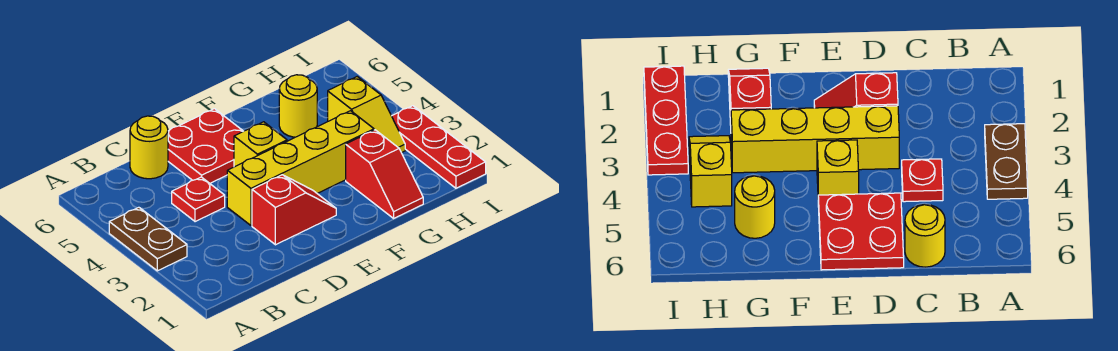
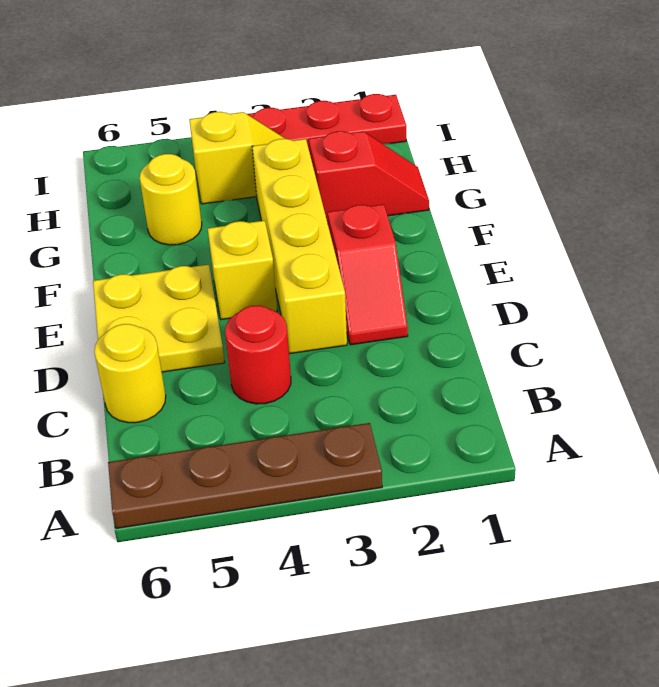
brown plate A3:A4 level 1 -> brown plate A3:A6 level 1
red plate C4 level 1 -> red round brick C4 level 1
red slope D2:E2 level 1 top D -> red slope D2:E2 level 1 top E
red plate D5:E6 level 1 -> yellow plate D5:E6 level 1

